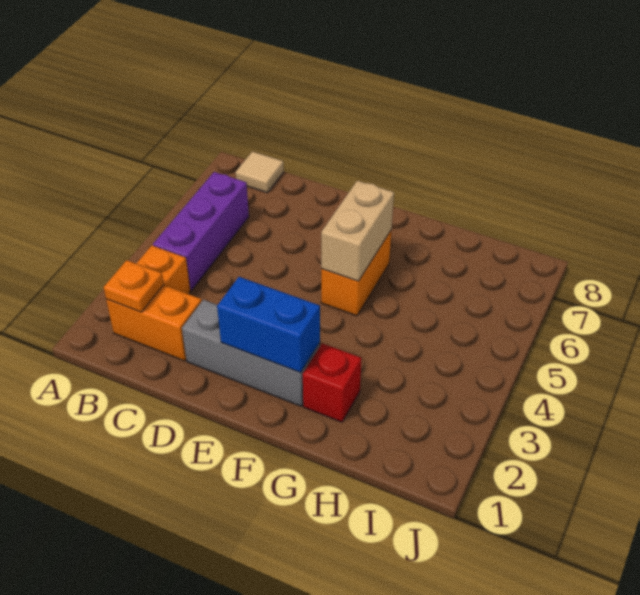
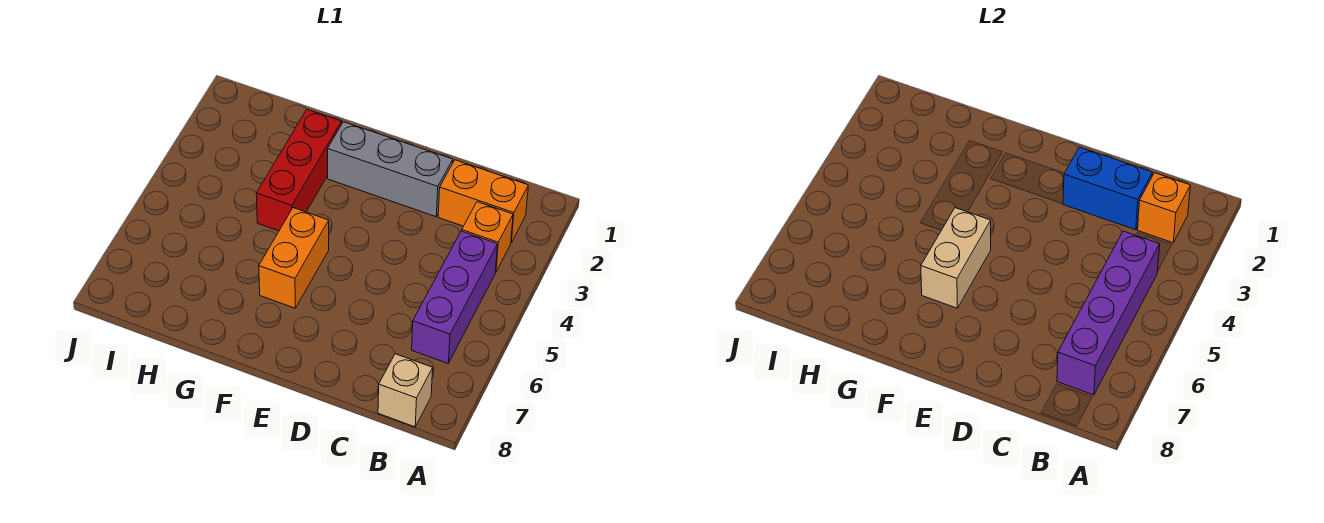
orange plate B2 level 2 -> orange brick B2 level 2
none -> purple brick B4:B7 level 2
tan tile B8 level 1 -> tan brick B8 level 1
blue brick E2:F2 level 2 -> blue brick C2:D2 level 2
red brick G2 level 1 -> red brick G2:G4 level 1

